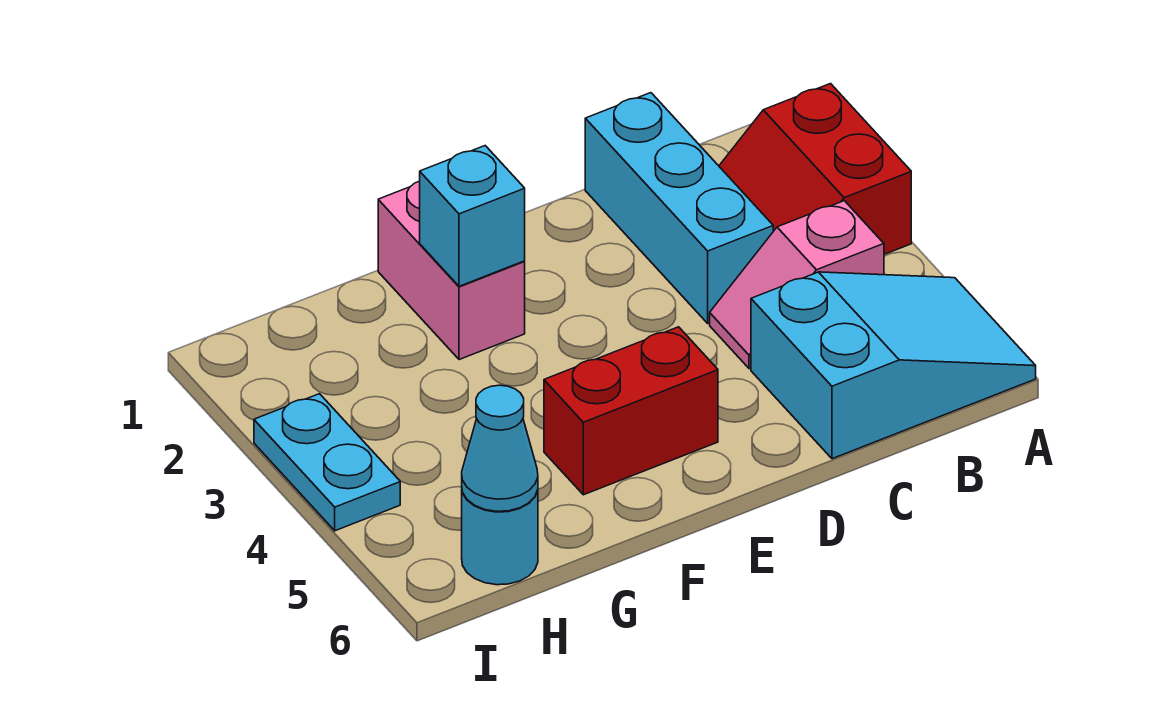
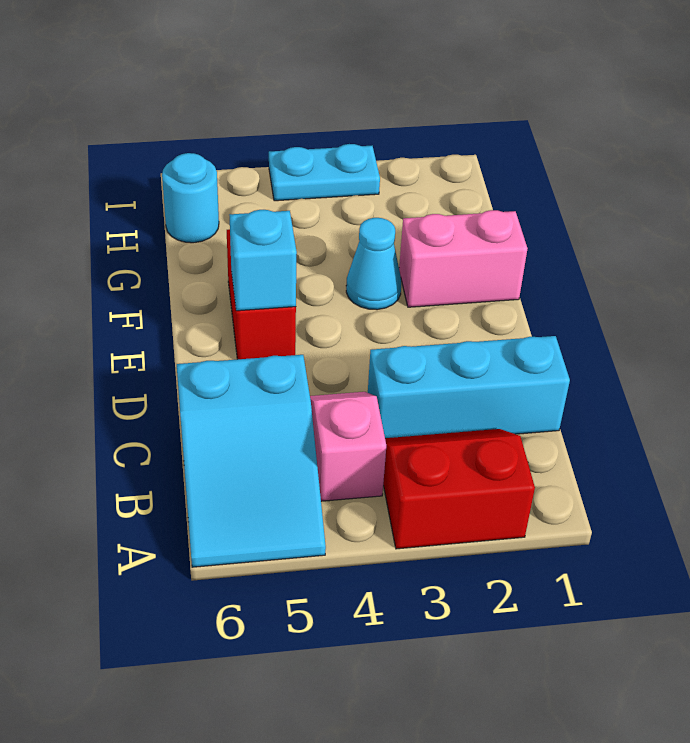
cyan brick F2 level 2 -> cyan brick E5 level 2
cyan cone H6 level 2 -> cyan cone F3 level 1

